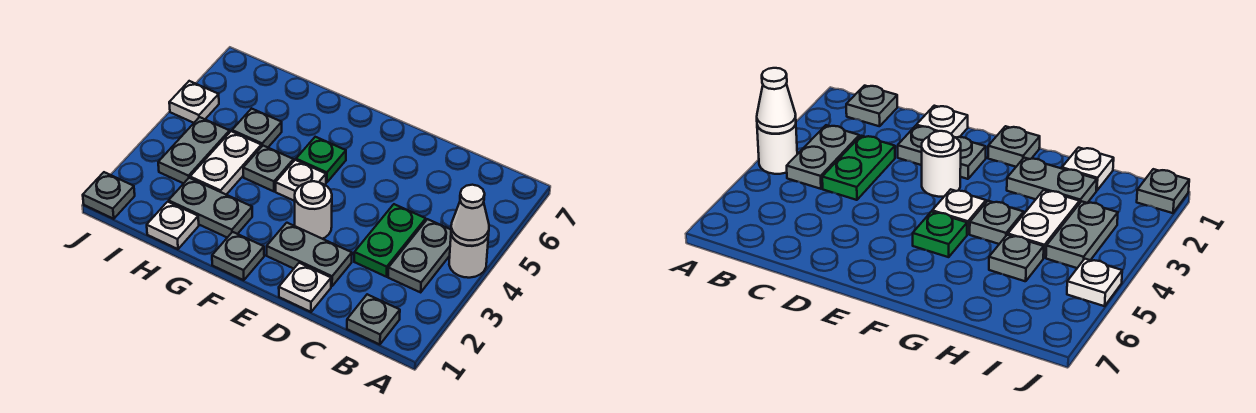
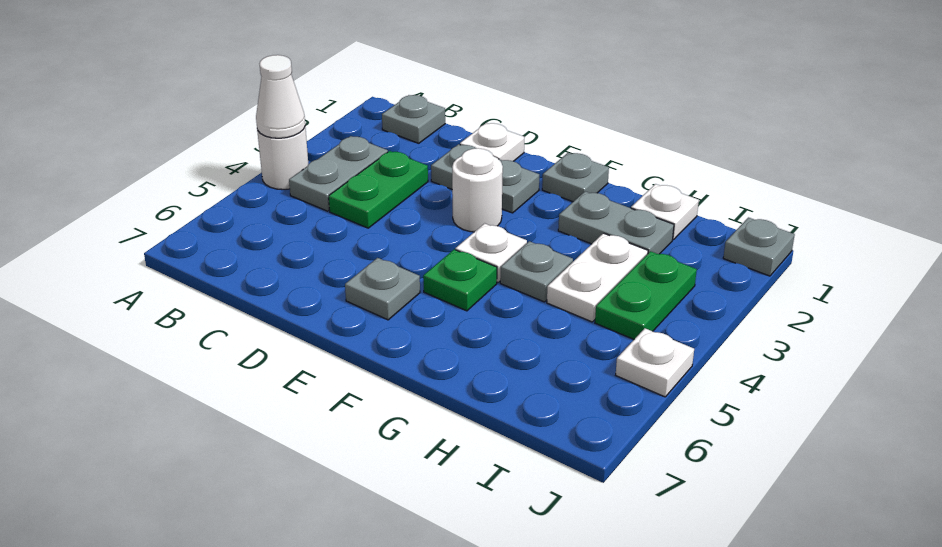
grey plate H5 level 1 -> grey plate E6 level 1
grey plate I3:I4 level 1 -> green plate I3:I4 level 1

